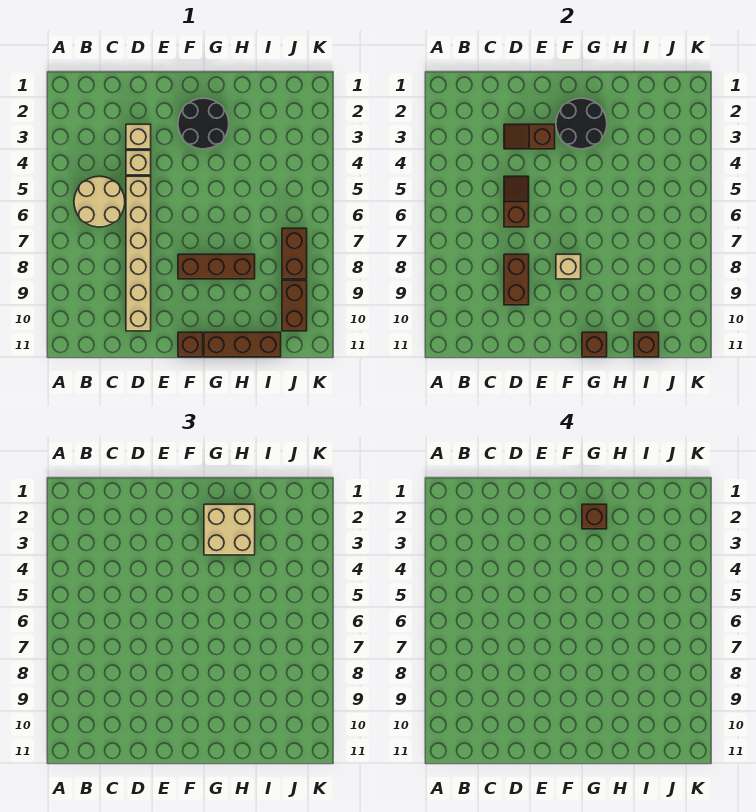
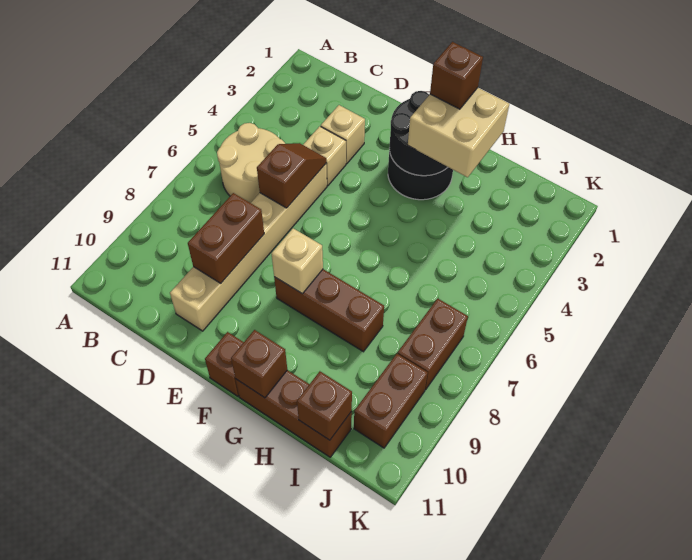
brown slope D3:E3 level 2 top E -> none

